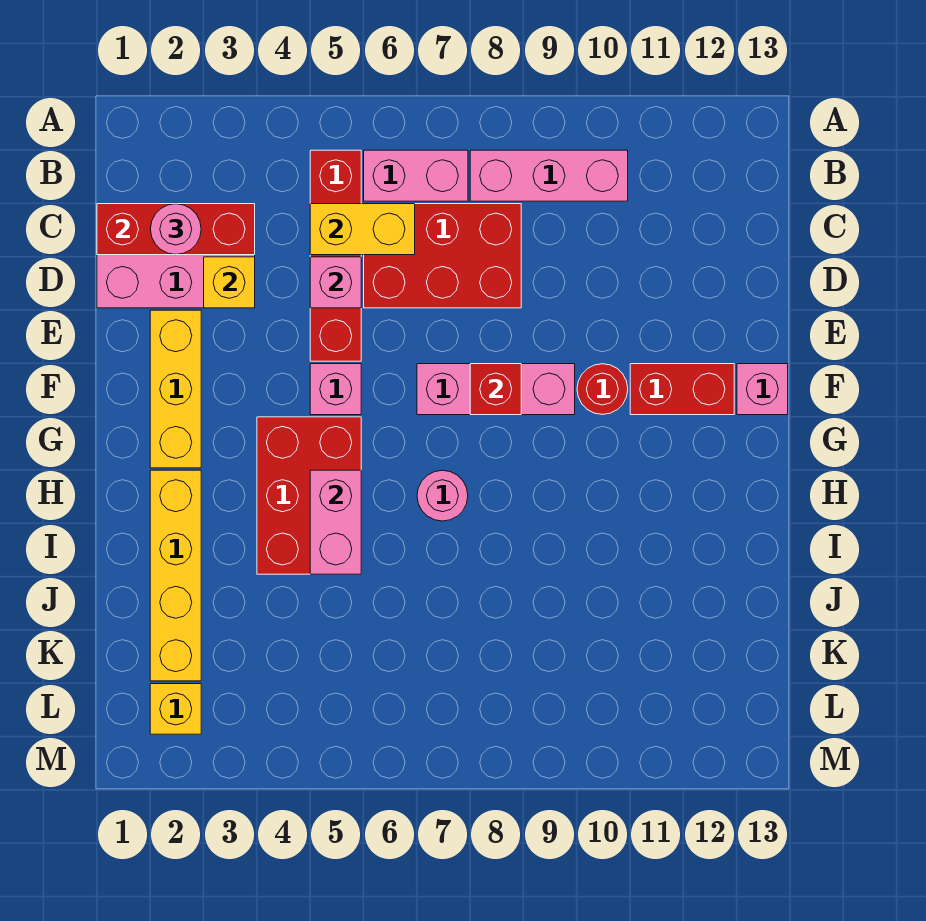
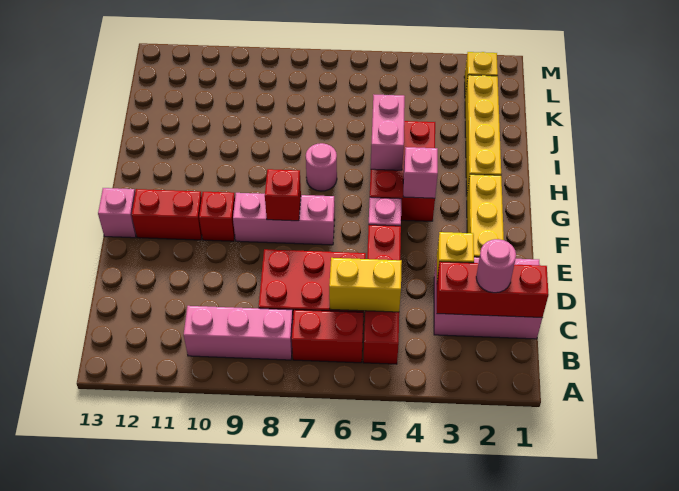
pink brick B6:B7 level 1 -> red brick B6:B7 level 1
pink brick D5 level 2 -> pink brick G4 level 2
red round brick F10 level 1 -> red brick F10 level 1

